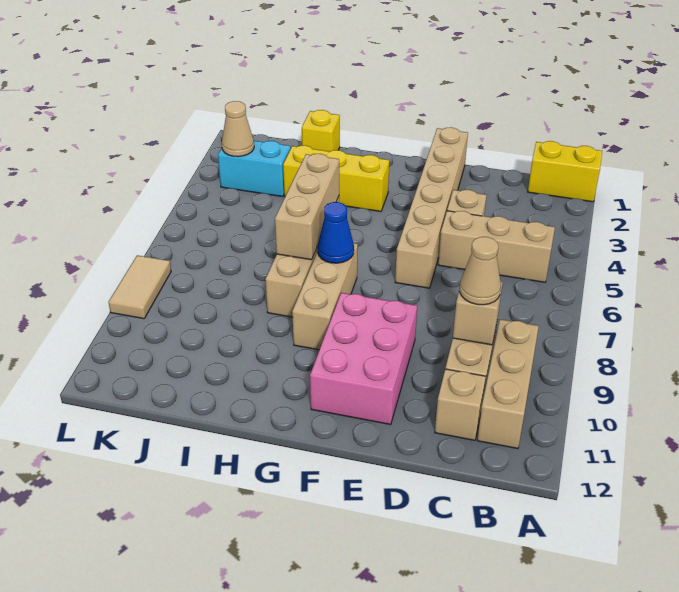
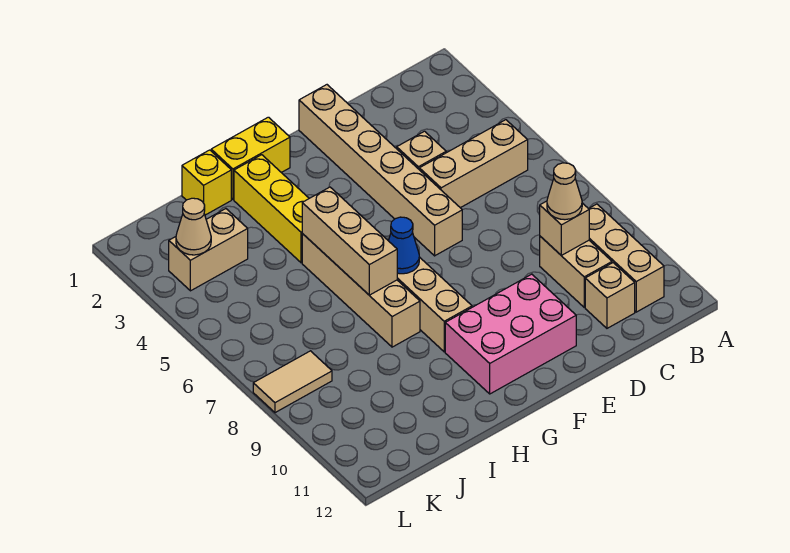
yellow brick A1:B1 level 1 -> yellow brick G1:H1 level 1
pink brick E9:F11 level 1 -> pink brick E10:G11 level 1
yellow brick G3:I3 level 1 -> yellow brick H2:H4 level 1
cyan brick J3:K3 level 1 -> tan brick J3:K3 level 1
tan tile L8:L9 level 1 -> tan tile K8:L8 level 1

